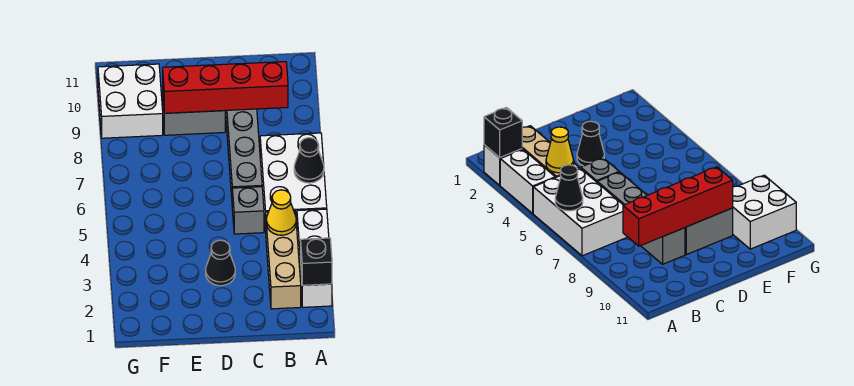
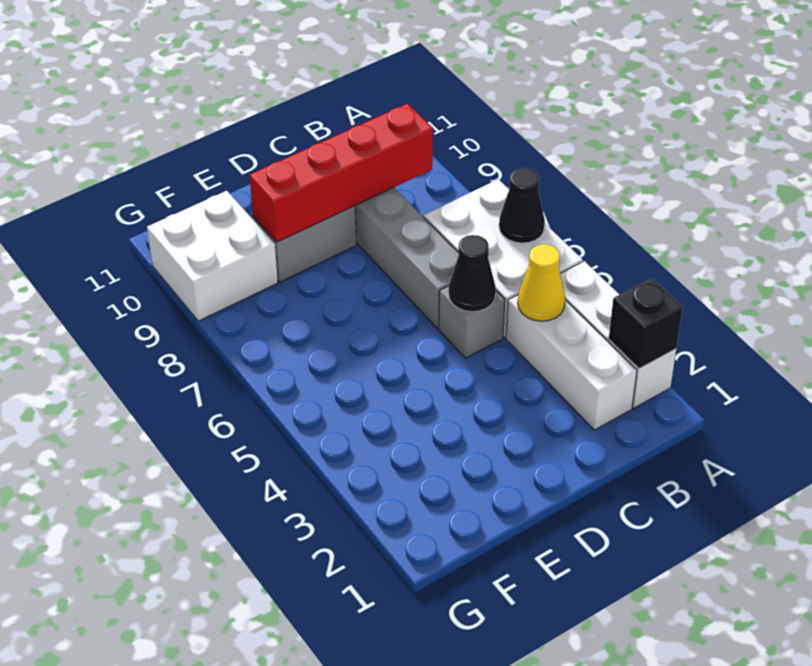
tan brick B2:B4 level 1 -> white brick B2:B4 level 1
black cone D3 level 1 -> black cone C5 level 2

